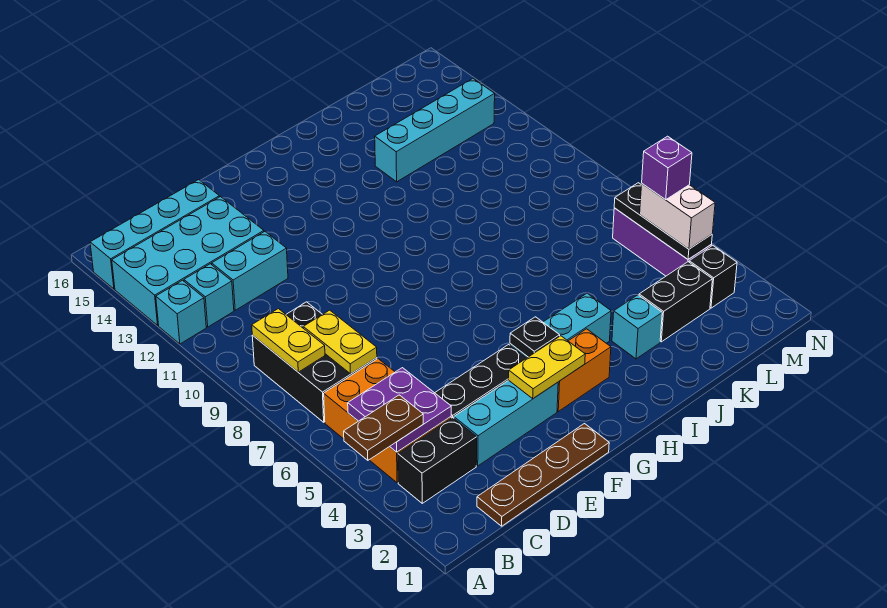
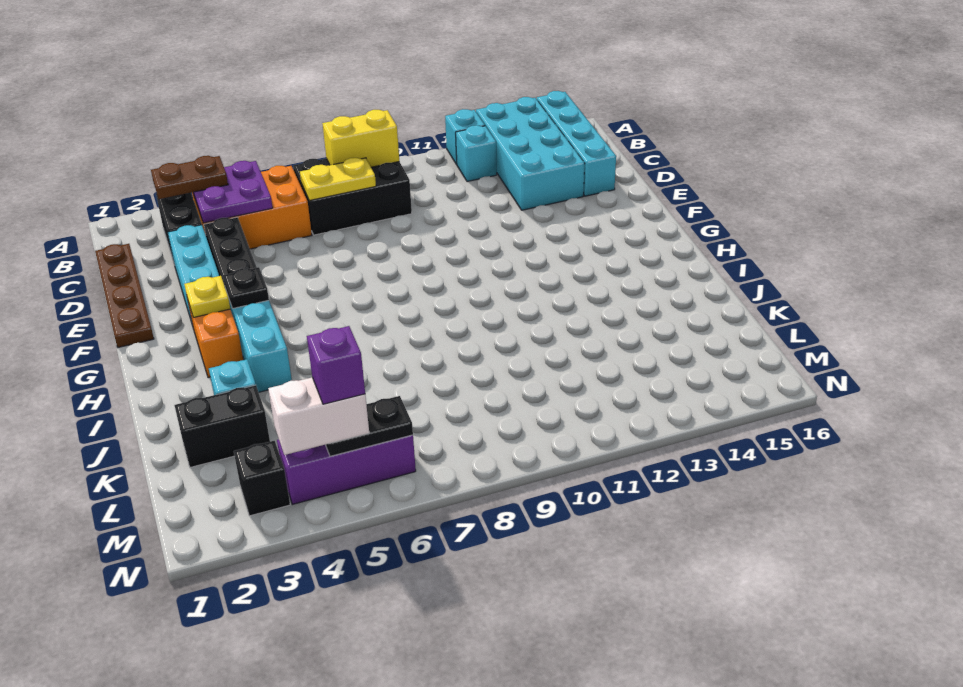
brown plate A4:B4 level 3 -> brown plate B3:B4 level 3
yellow plate B8:B9 level 2 -> yellow brick B8:B9 level 2
cyan brick C12:D12 level 1 -> none
yellow plate F3:G3 level 2 -> yellow plate G3 level 2
cyan brick J13:M13 level 1 -> none
black brick K3:L3 level 1 -> black brick K2:K3 level 1
black plate M4:M6 level 2 -> black plate M5:M6 level 2

